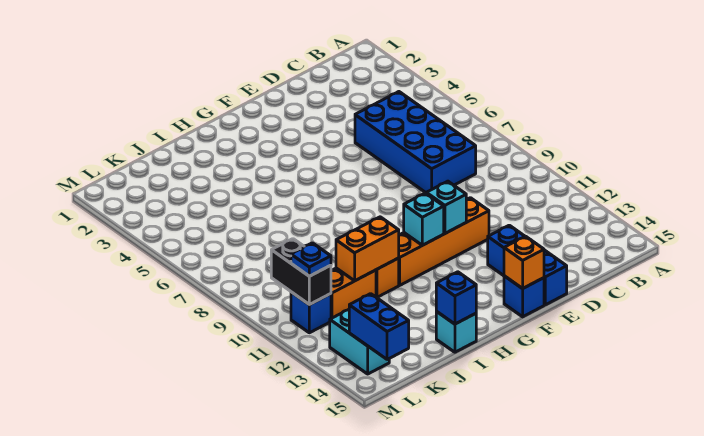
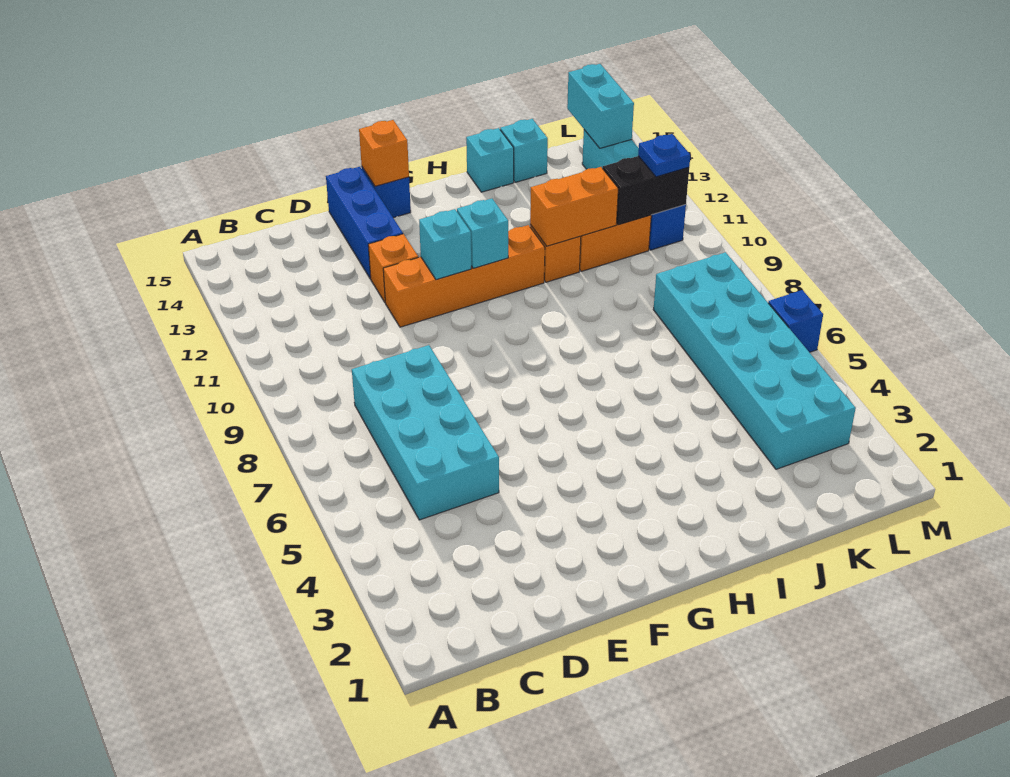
blue brick C5:D8 level 1 -> cyan brick C5:D8 level 1
none -> orange brick E12 level 1
blue brick I15 level 2 -> blue brick M6 level 1
none -> cyan brick J15 level 1
none -> cyan brick K3:L8 level 1
black brick L10:L11 level 2 -> black brick K11:L11 level 2
blue brick L14:L15 level 2 -> cyan brick L14:L15 level 2

